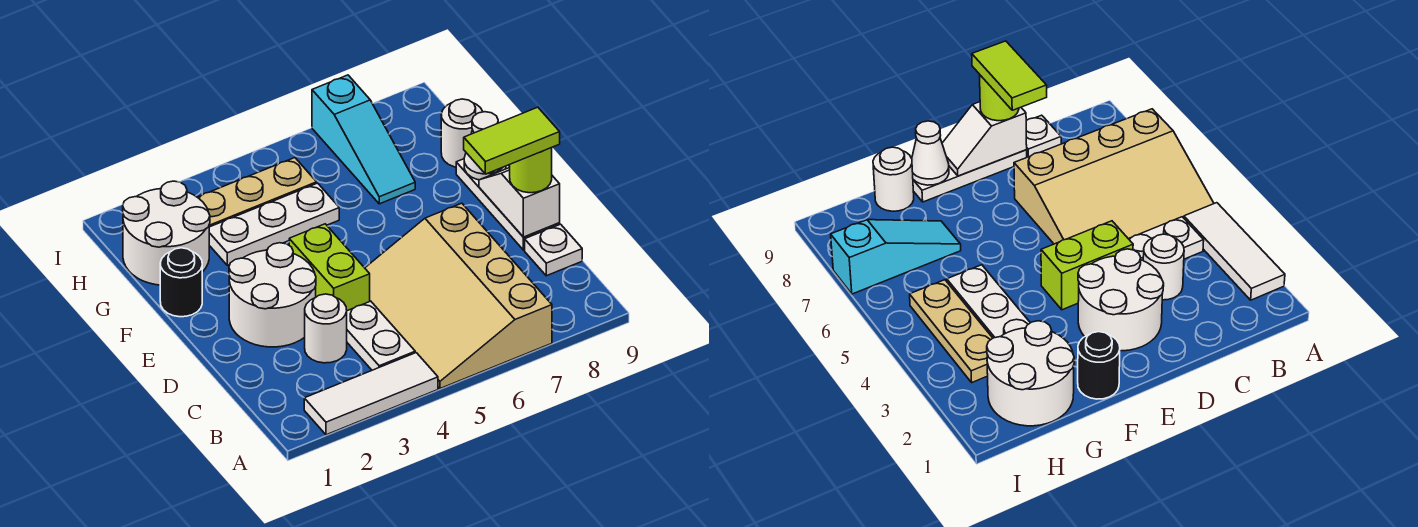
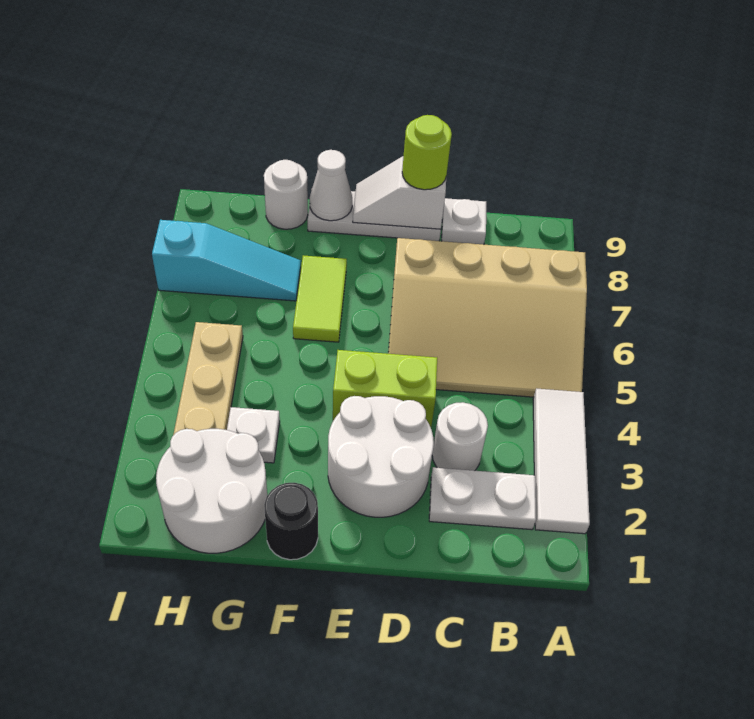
white plate B4:C4 level 1 -> white plate B2:C2 level 1
lime tile D8:D9 level 4 -> lime tile F6:F7 level 1
white plate G3:G5 level 1 -> white plate G3 level 1

